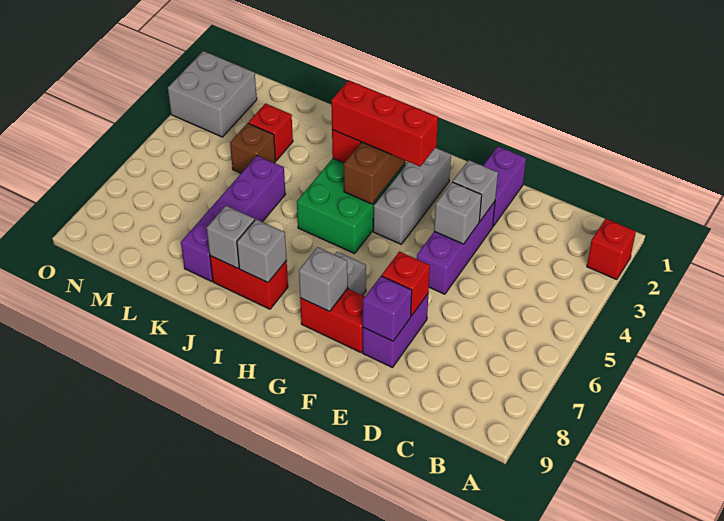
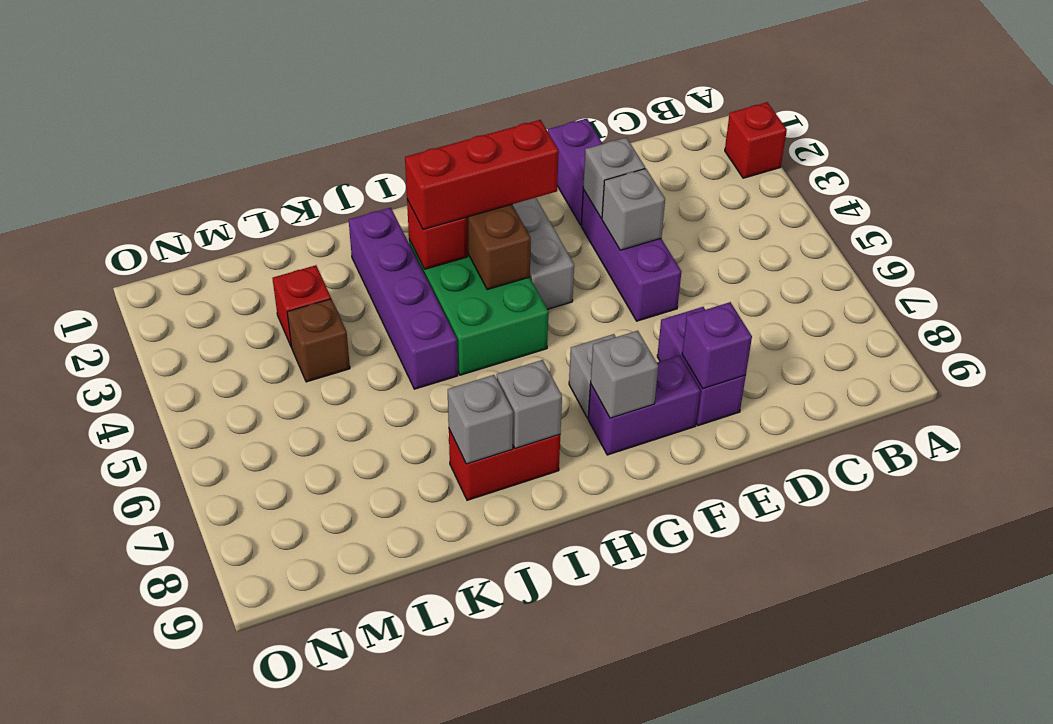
red brick E7 level 2 -> none
red brick F8:G8 level 1 -> purple brick F8:G8 level 1
purple brick K5:K8 level 1 -> purple brick J2:J5 level 1
grey brick N2:O3 level 1 -> none

